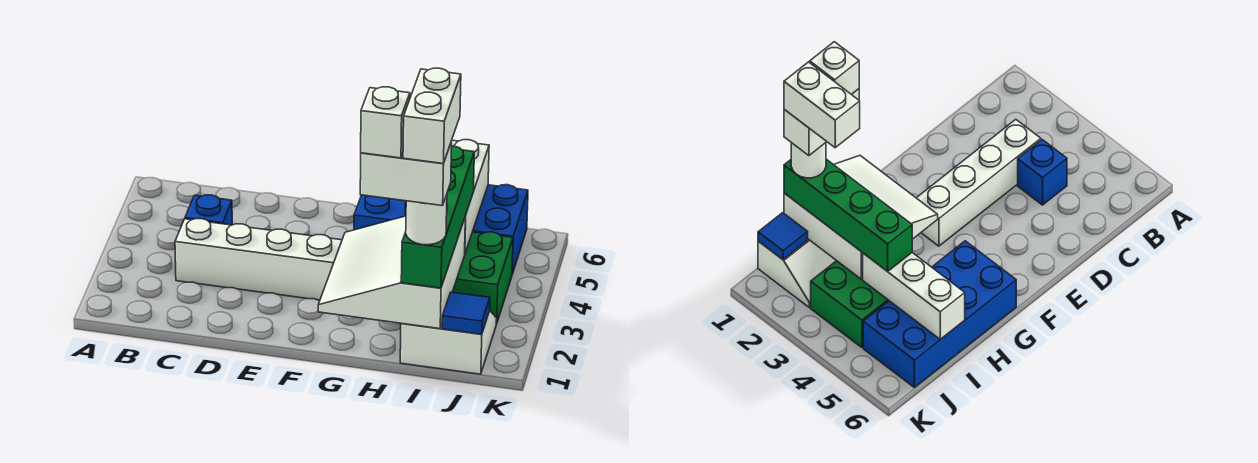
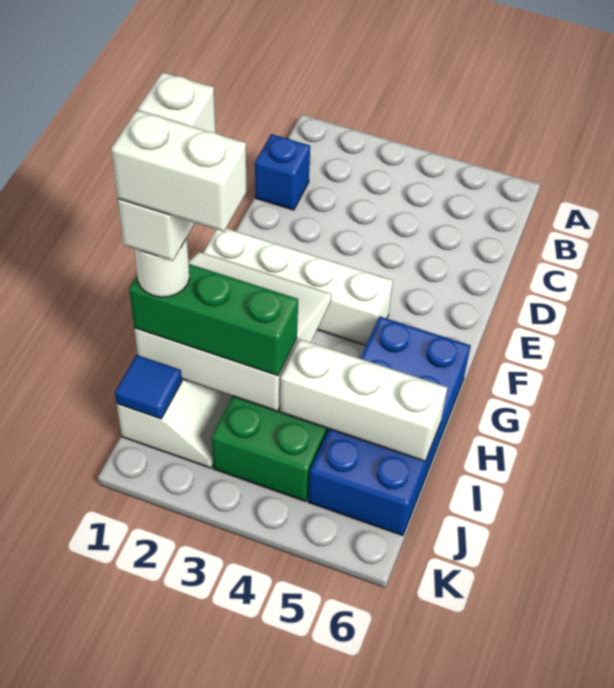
white brick C3:F3 level 1 -> white brick F1:F4 level 1
blue brick C4 level 1 -> blue brick C1 level 1
green brick I1:I4 level 3 -> green brick I1:I3 level 3

